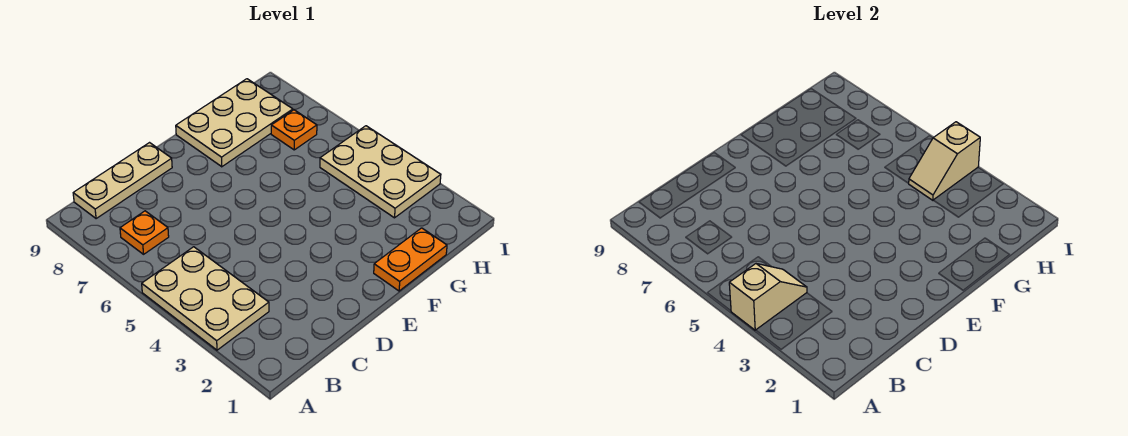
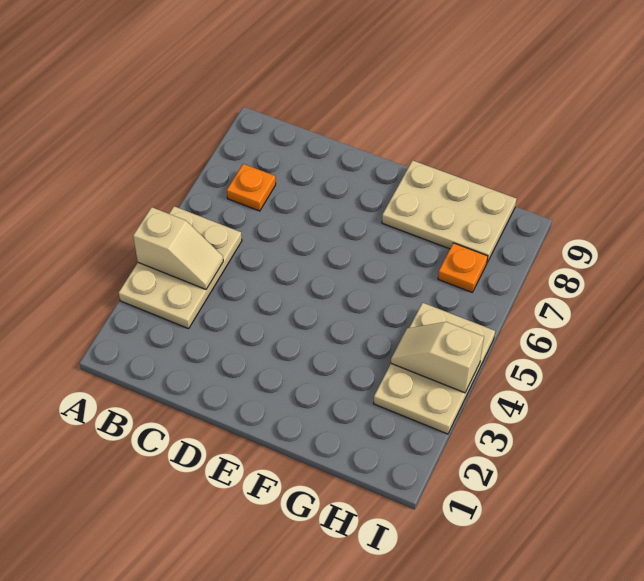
tan plate B9:D9 level 1 -> none
orange plate F1:G1 level 1 -> none

